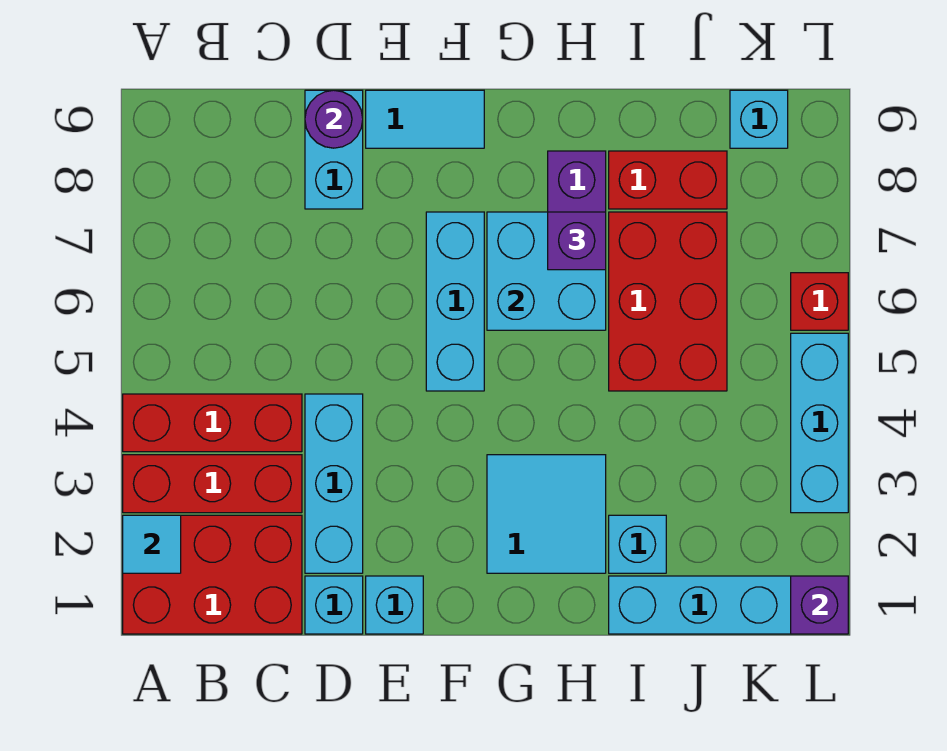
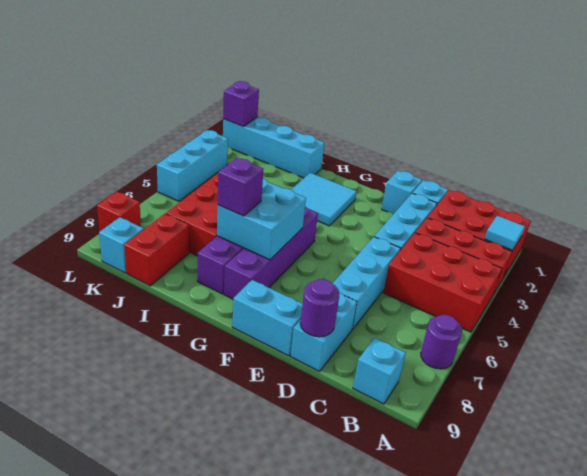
red brick A4:C4 level 1 -> red brick A4:C5 level 1
none -> purple round brick A7 level 1
cyan tile E9:F9 level 1 -> cyan brick E9:F9 level 1
cyan brick F5:F7 level 1 -> cyan brick D5:D7 level 1
none -> purple brick G5:G8 level 1
cyan brick I2 level 1 -> cyan brick B9 level 1
red brick I8:J8 level 1 -> red brick J8:J9 level 1
red brick L6 level 1 -> red brick L8 level 1

